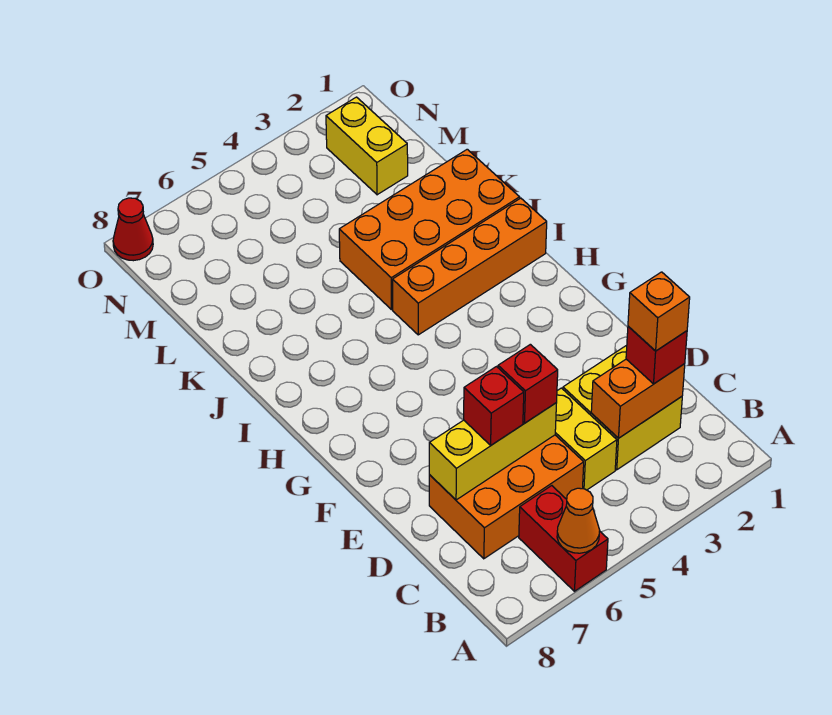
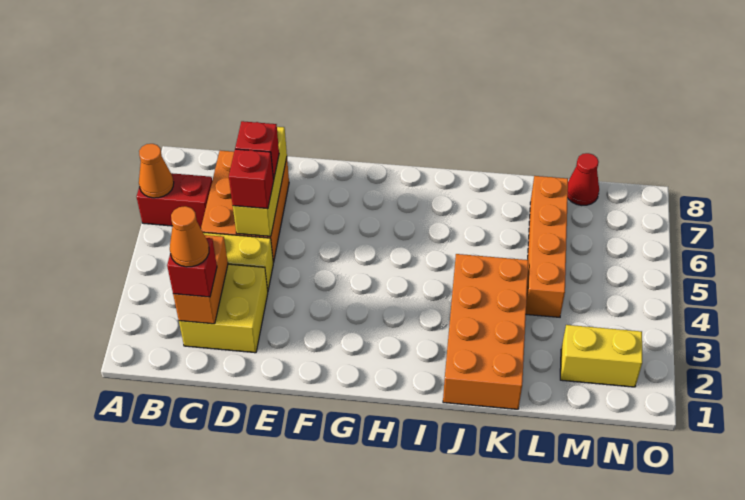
orange brick C2 level 4 -> orange cone C2 level 4
orange brick I1:I4 level 1 -> orange brick L4:L7 level 1
red cone O8 level 1 -> red cone M8 level 1

